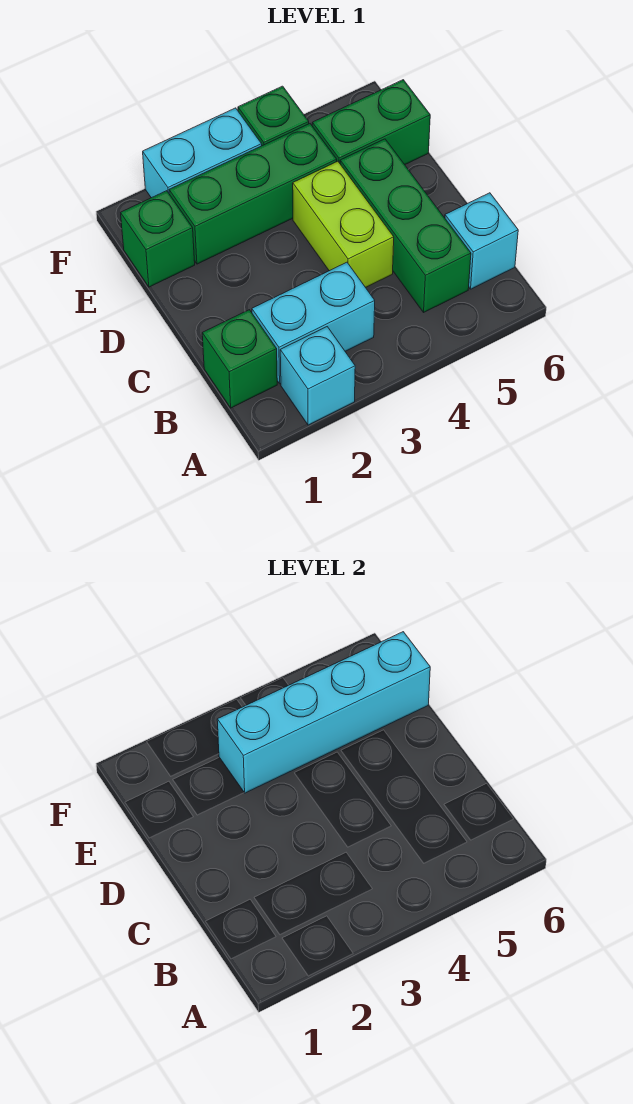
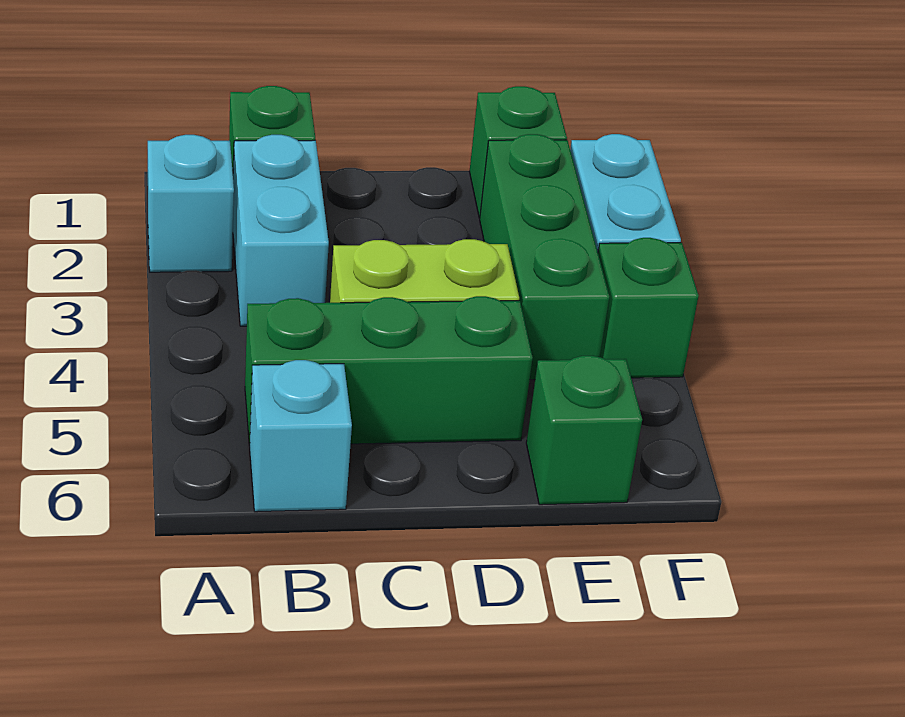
cyan brick E3:E6 level 2 -> none
green brick E5:E6 level 1 -> green brick E6 level 1

